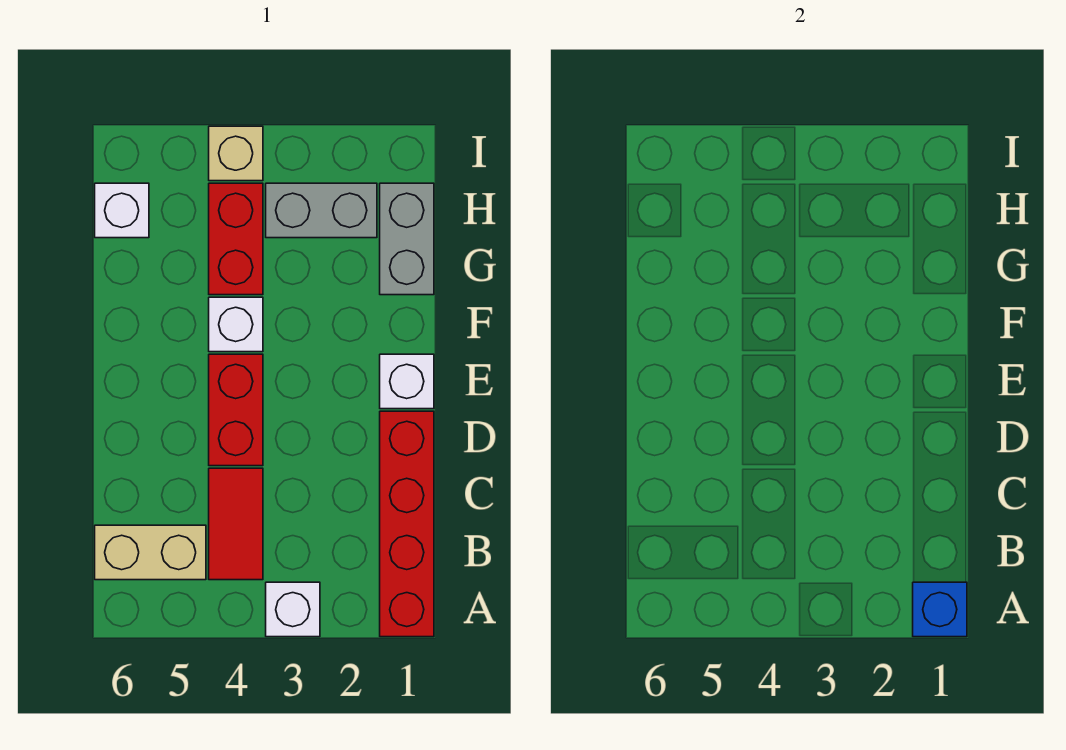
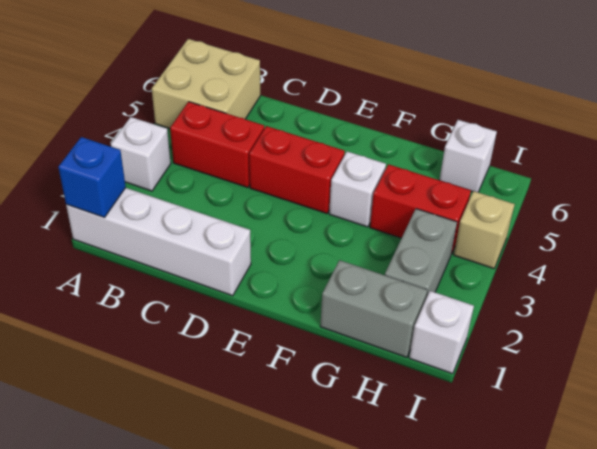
red brick A1:D1 level 1 -> white brick A1:D1 level 1
red tile B4:C4 level 1 -> red brick B4:C4 level 1
tan brick B5:B6 level 1 -> tan brick A5:B6 level 1
white brick E1 level 1 -> white brick I1 level 1

